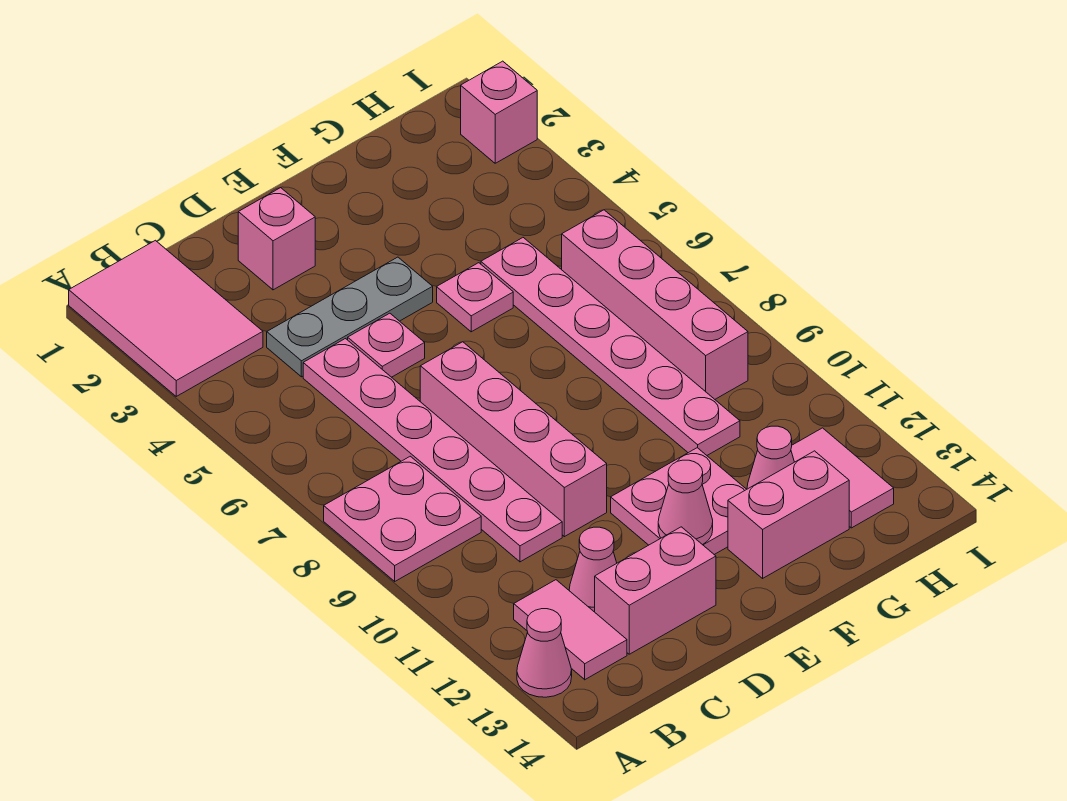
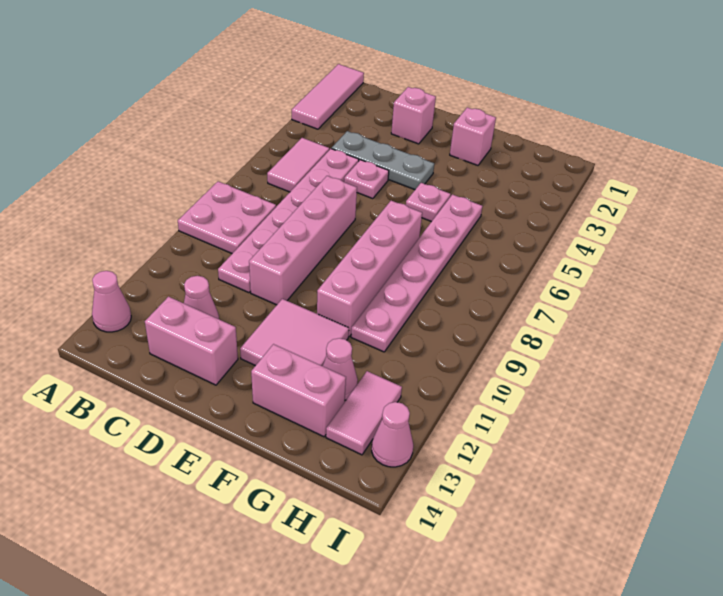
pink tile A1:B3 level 1 -> pink tile A1:A3 level 1
pink tile B12:B13 level 1 -> pink tile B5:B6 level 1
pink plate E11:F12 level 1 -> pink tile E11:F12 level 1
pink cone E12 level 2 -> pink cone I13 level 1
pink brick H6:H9 level 1 -> pink brick F7:F10 level 1
pink brick I2 level 1 -> pink brick F2 level 1

